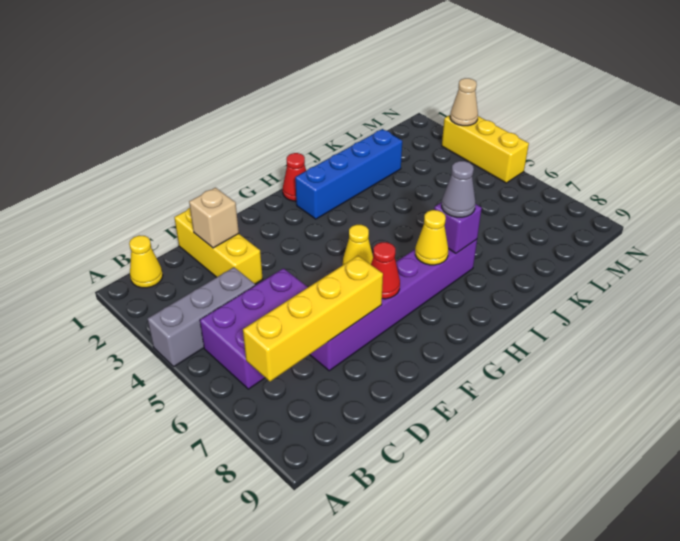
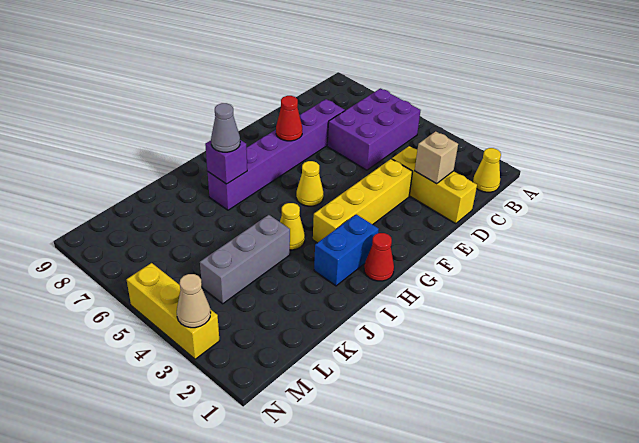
grey brick A4:C4 level 1 -> grey brick J4:L4 level 1
yellow brick B7:E7 level 2 -> yellow brick E3:H3 level 1
blue brick H2:K2 level 1 -> blue brick H2:I2 level 1
yellow cone H7 level 2 -> yellow cone I4 level 1

